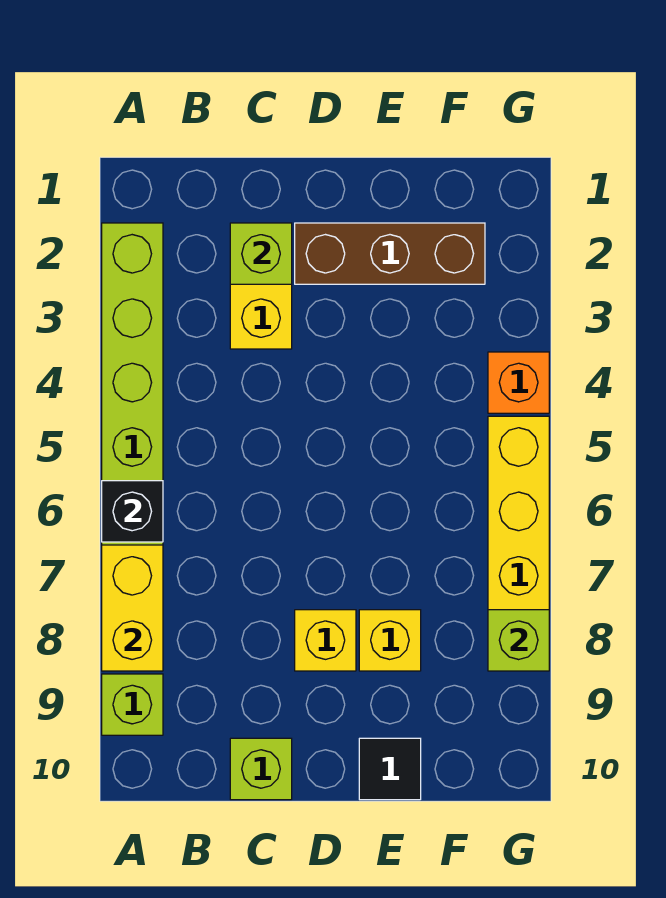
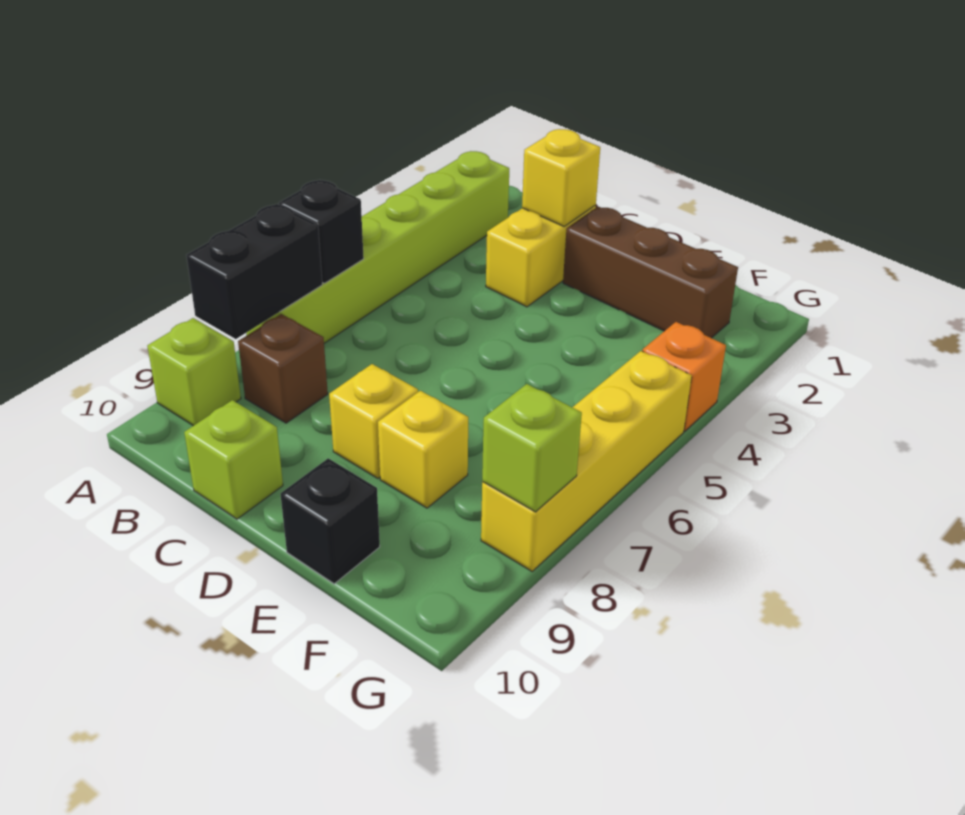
yellow brick A7:A8 level 2 -> black brick A7:A8 level 2
none -> brown brick B8 level 1
lime brick C2 level 2 -> yellow brick C2 level 2
black tile E10 level 1 -> black brick E10 level 1

